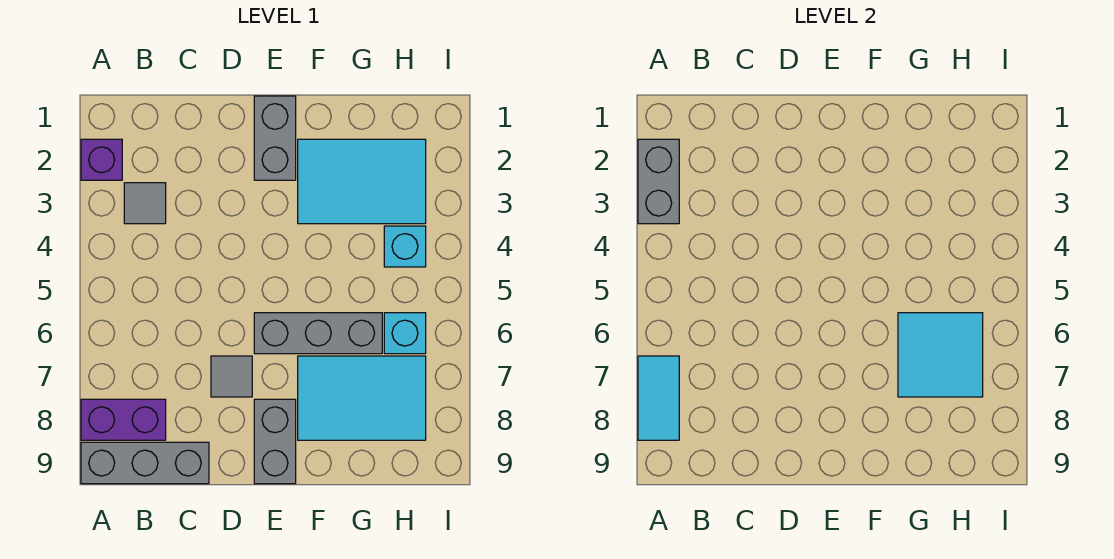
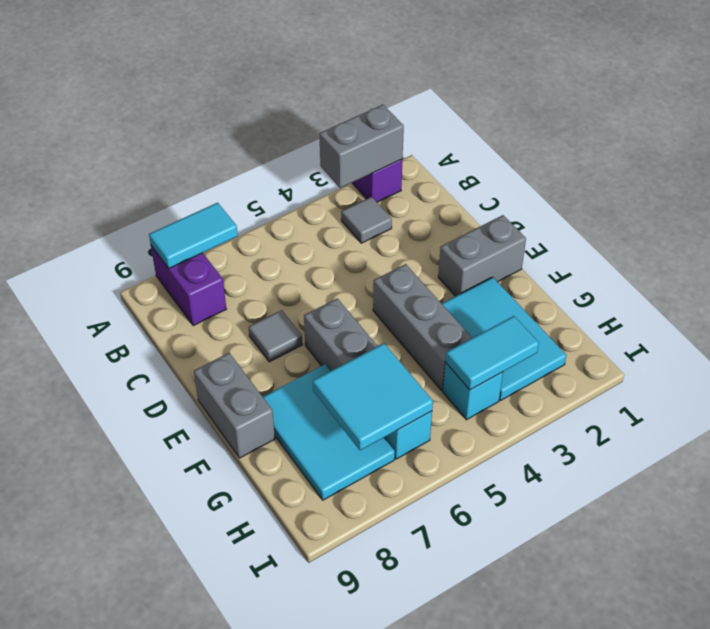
grey brick A9:C9 level 1 -> grey brick E4:G4 level 1
grey brick E8:E9 level 1 -> grey brick E9:F9 level 1
none -> cyan tile H3:H4 level 2

